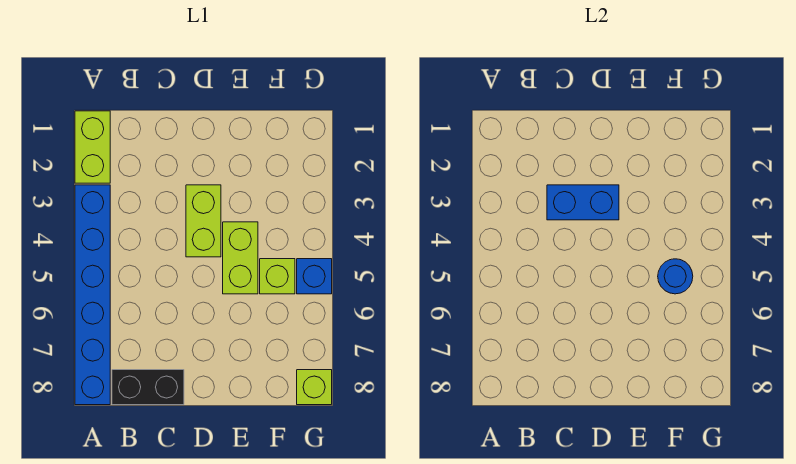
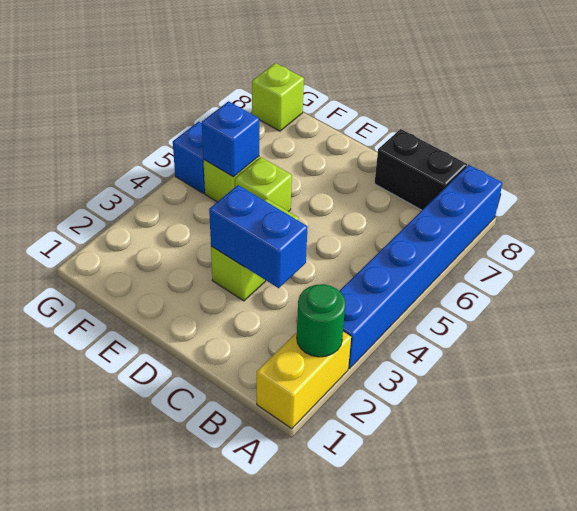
lime brick A1:A2 level 1 -> yellow brick A1:A2 level 1
none -> green round brick A2 level 2
lime brick E4:E5 level 1 -> lime brick E5 level 1
blue round brick F5 level 2 -> blue brick F5 level 2

